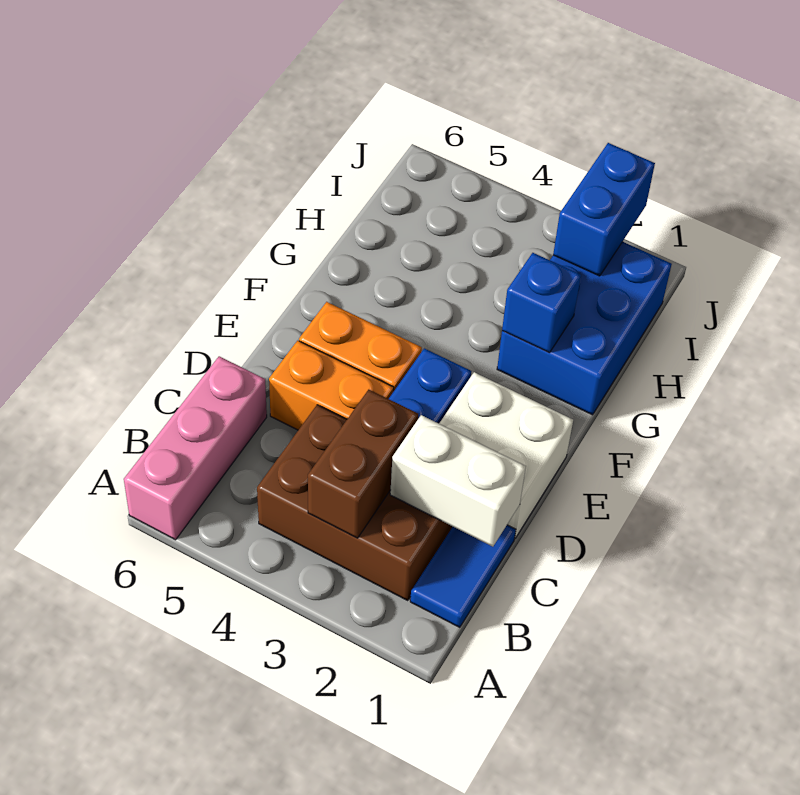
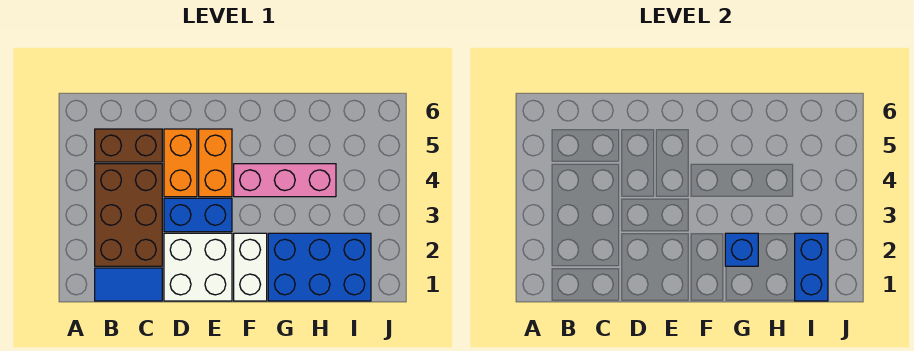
pink brick A6:C6 level 1 -> pink brick F4:H4 level 1
brown brick B3:C3 level 2 -> brown brick B5:C5 level 1
white brick C1:C2 level 2 -> white brick F1:F2 level 1
blue brick I2:J2 level 2 -> blue brick I1:I2 level 2

